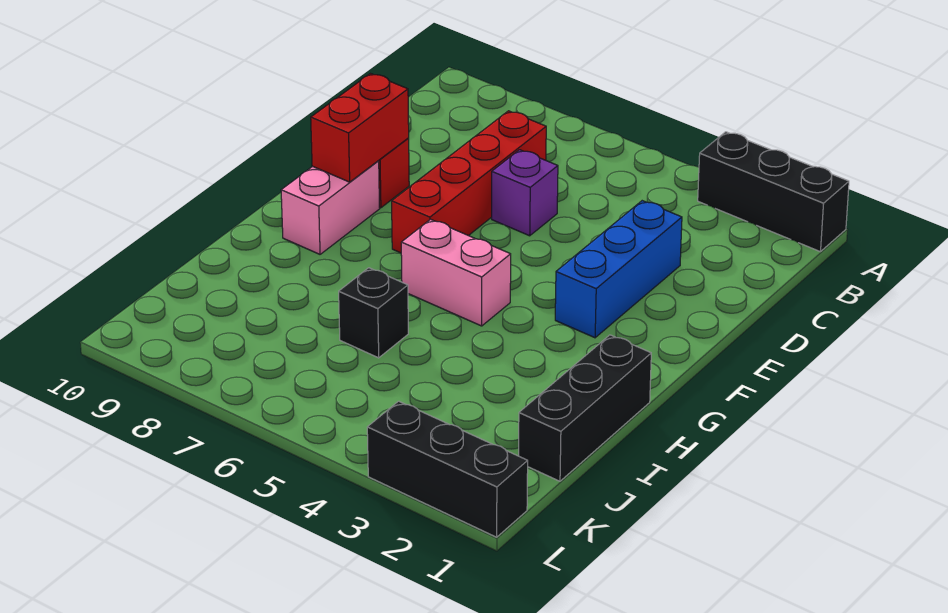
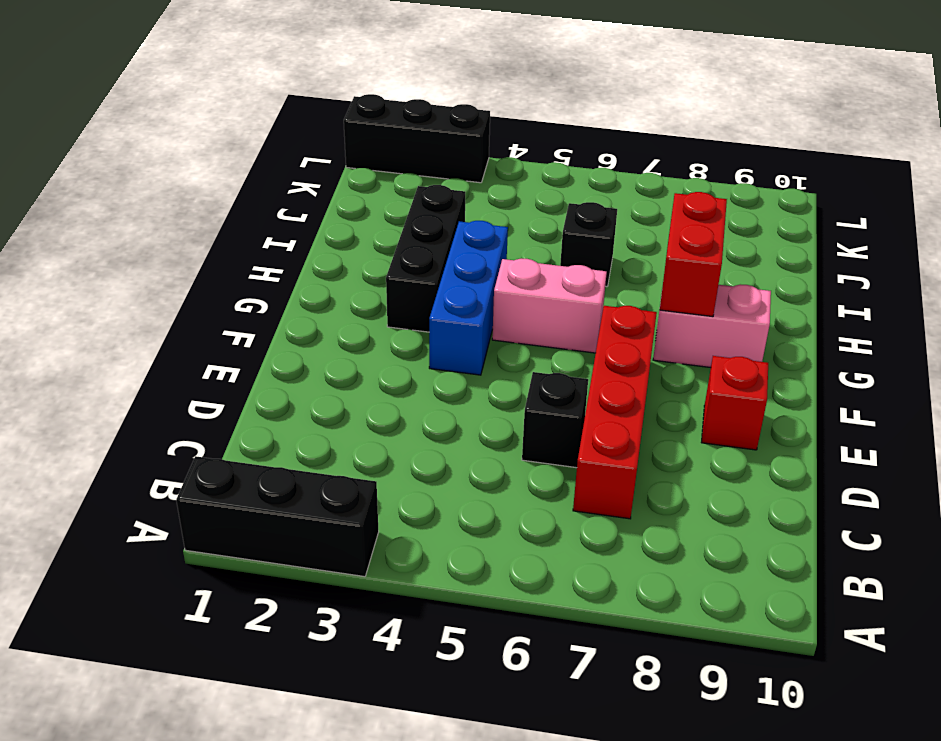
blue brick D3:F3 level 1 -> blue brick F4:H4 level 1
purple brick D6 level 1 -> black brick D6 level 1
red brick E9:F9 level 2 -> red brick G8:H8 level 2
pink brick F9:G9 level 1 -> pink brick G8:G9 level 1
black brick H1:J1 level 1 -> black brick G3:I3 level 1

